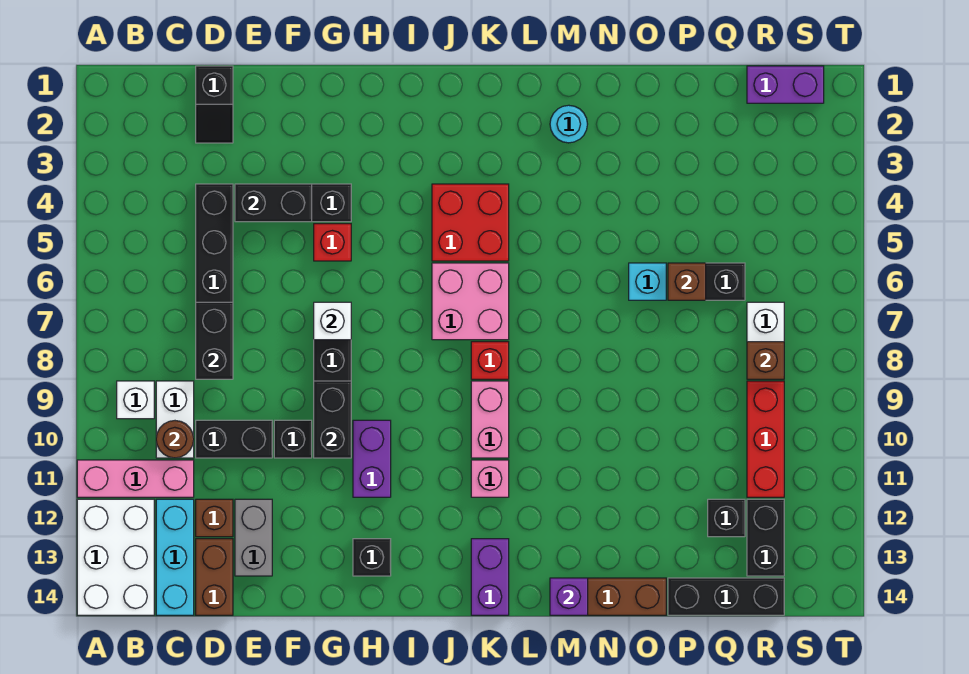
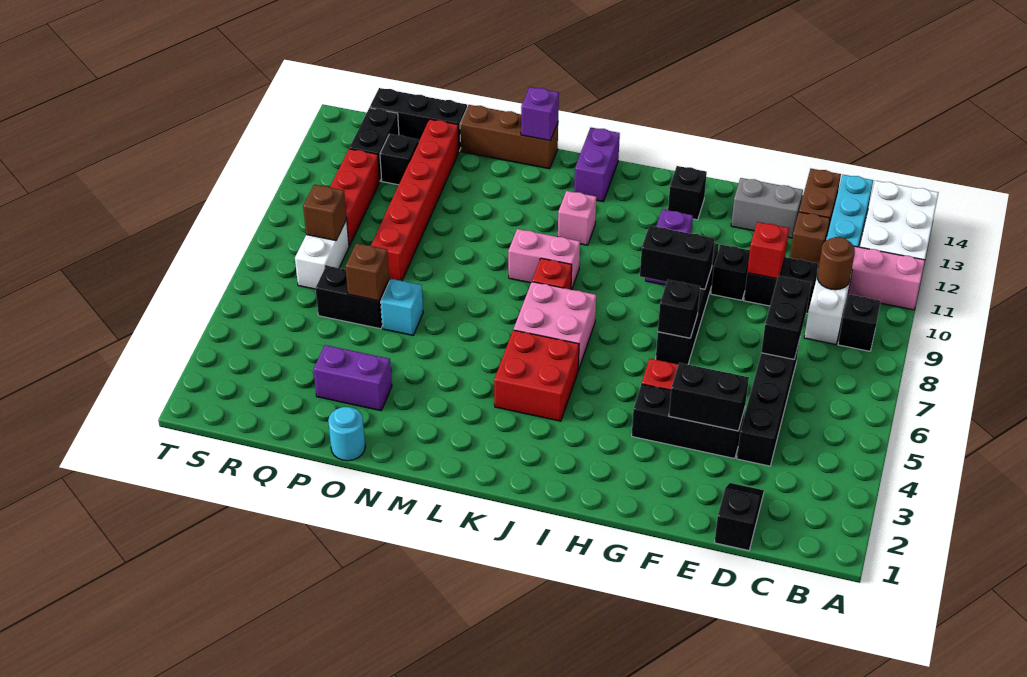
white brick B9 level 1 -> black brick B9 level 1
none -> red brick E10 level 2
grey brick E12:E13 level 1 -> grey brick E13:F13 level 1
white brick G7 level 2 -> black brick G7 level 2
black brick G9:G10 level 2 -> black brick G9:H9 level 2
pink brick K9:K10 level 1 -> pink brick K9:L9 level 1
cyan round brick M2 level 1 -> cyan round brick O1 level 1
none -> red brick P8:P13 level 1
purple brick R1:S1 level 1 -> purple brick O3:P3 level 1

